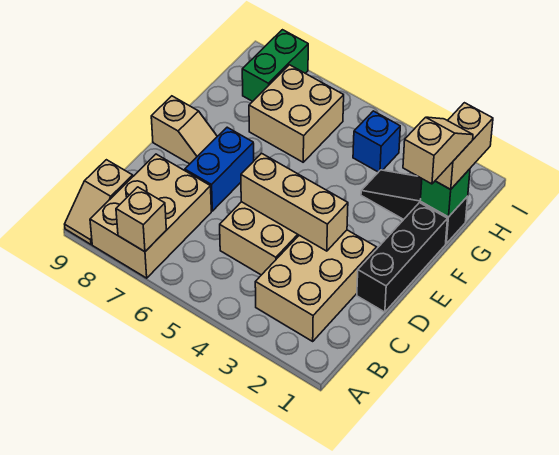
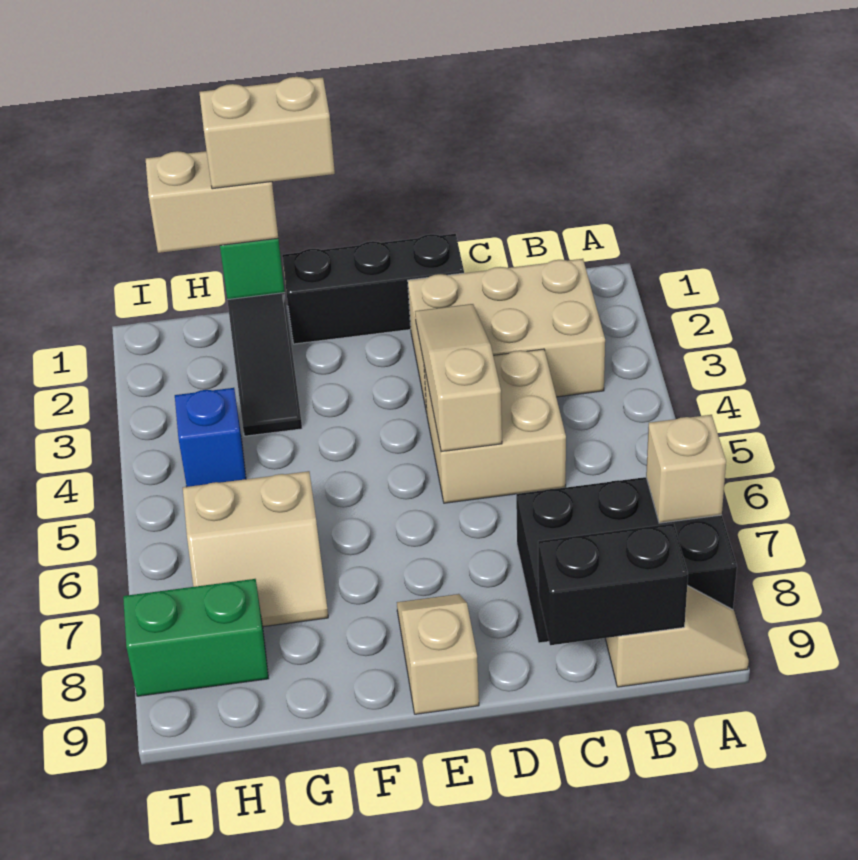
tan brick A7:C8 level 1 -> black brick A7:C8 level 1
none -> black brick B9:C9 level 2
tan brick D3:D5 level 2 -> tan slope D3:D5 level 2 top 5
blue brick D7:E7 level 1 -> none
tan slope F1:G1 level 4 top F -> tan brick F1:G1 level 4
tan brick G6:H7 level 1 -> tan slope G6:H7 level 1 top 6

